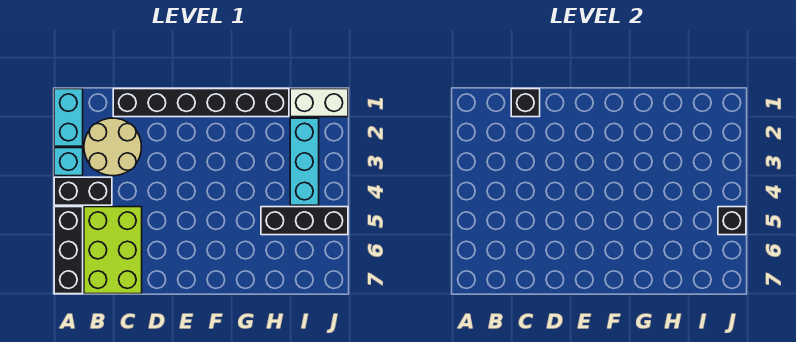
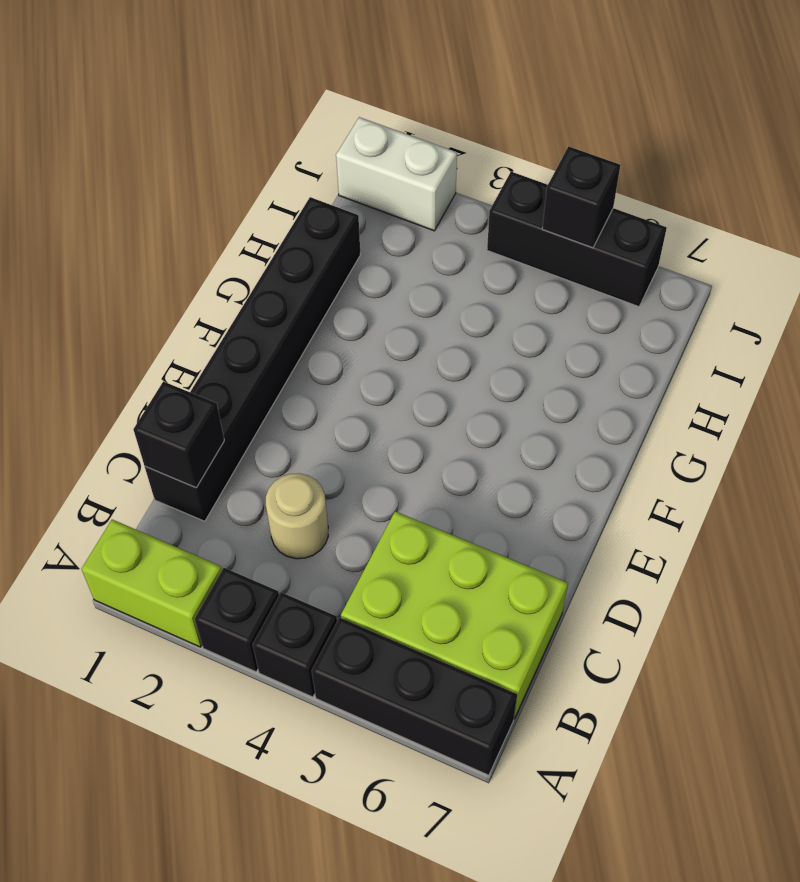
cyan brick A1:A2 level 1 -> lime brick A1:A2 level 1
cyan brick A3 level 1 -> black brick A3 level 1
black brick A4:B4 level 1 -> black brick A4 level 1
tan round brick B2:C3 level 1 -> tan round brick C3 level 1
black brick H5:J5 level 1 -> black brick J4:J6 level 1
white brick I1:J1 level 1 -> white brick J1:J2 level 1
cyan brick I2:I4 level 1 -> none

